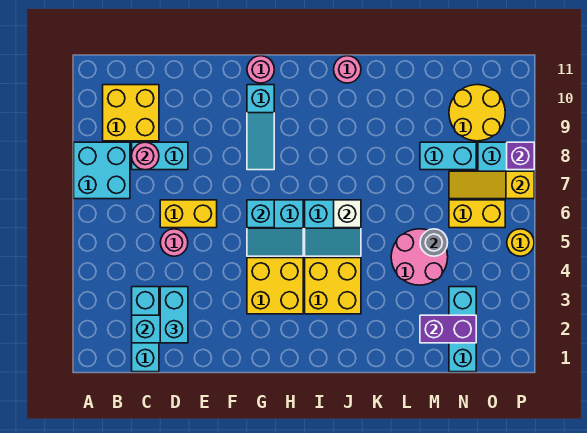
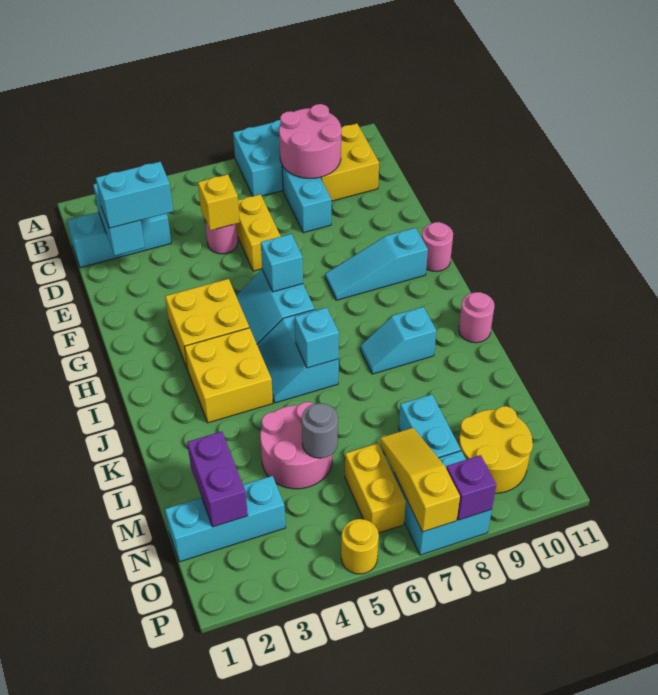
pink round brick C8 level 2 -> pink round brick B8:C9 level 2
none -> yellow brick D5 level 2
white brick J6 level 2 -> cyan brick J6 level 2
none -> cyan slope J8:J9 level 1 top 9

